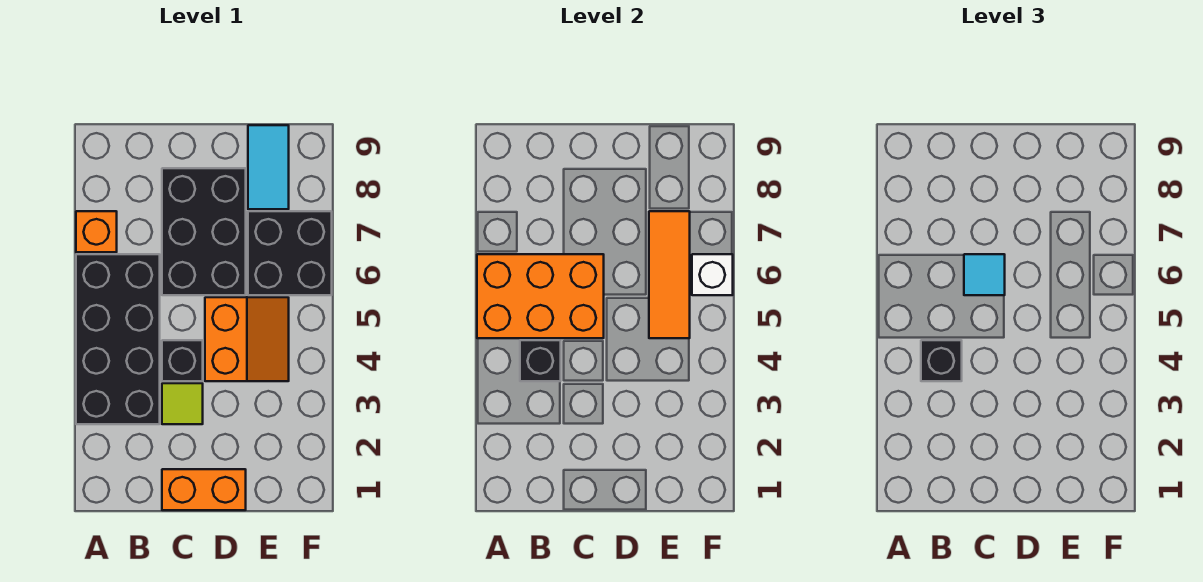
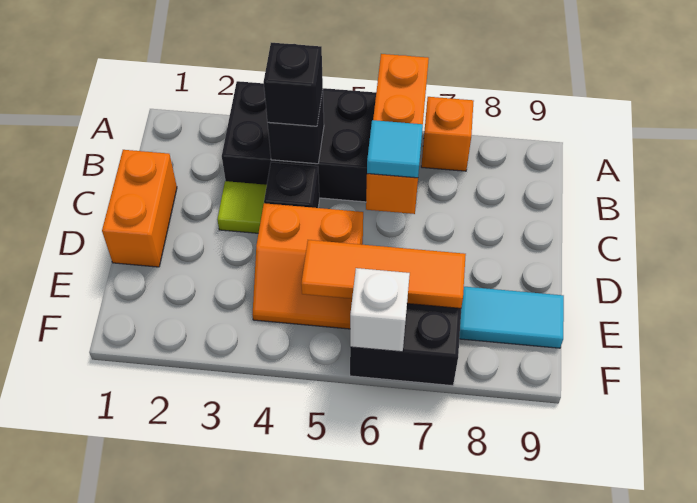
orange brick A5:C6 level 2 -> orange brick A6:C6 level 2
black brick C6:D8 level 1 -> none

